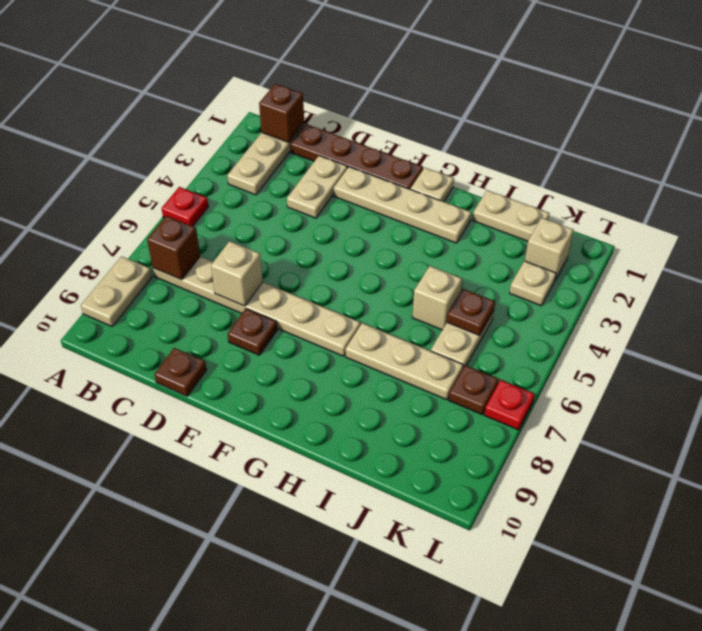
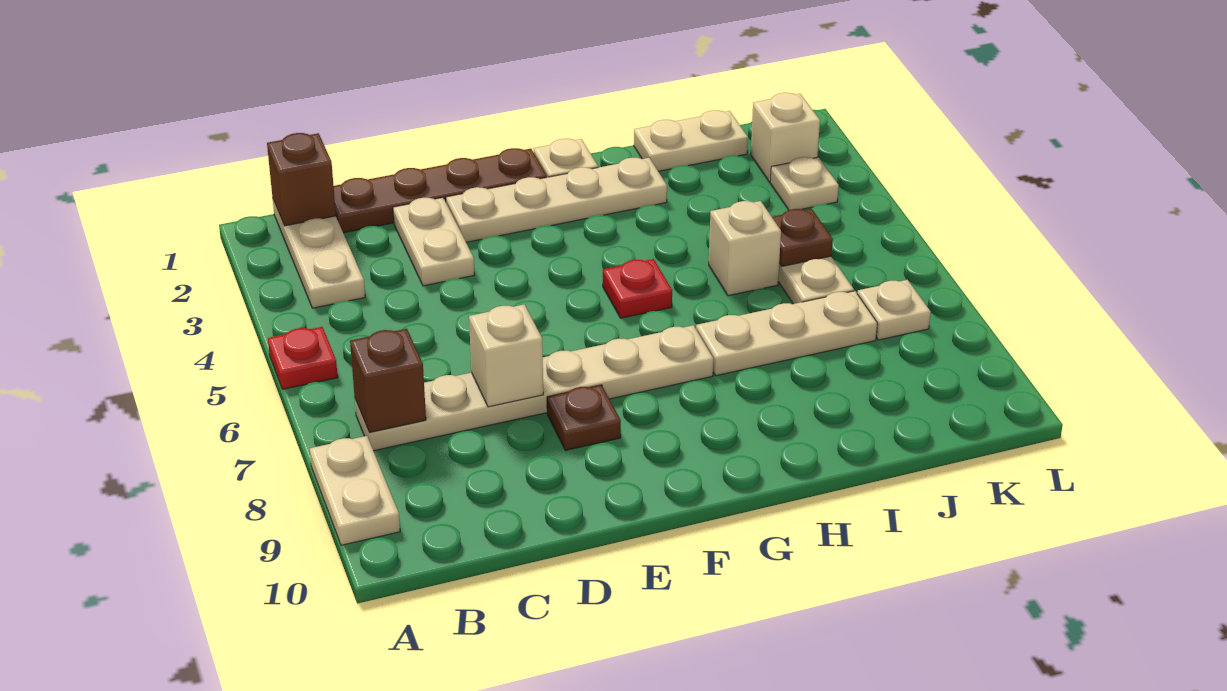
brown plate D10 level 1 -> none
brown plate K7 level 1 -> tan plate K7 level 1
red plate L7 level 1 -> red plate G5 level 1

